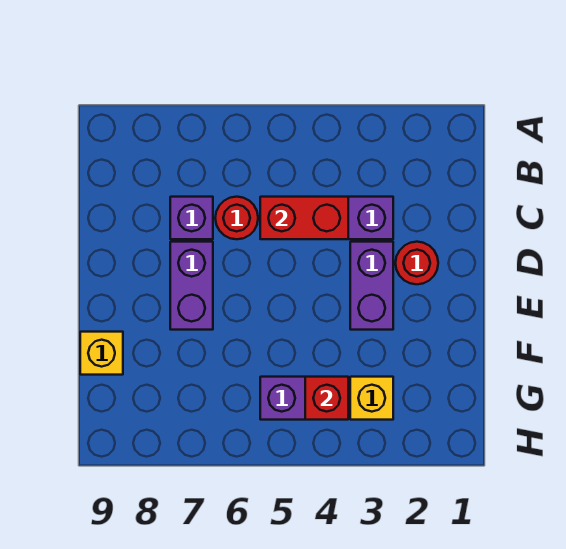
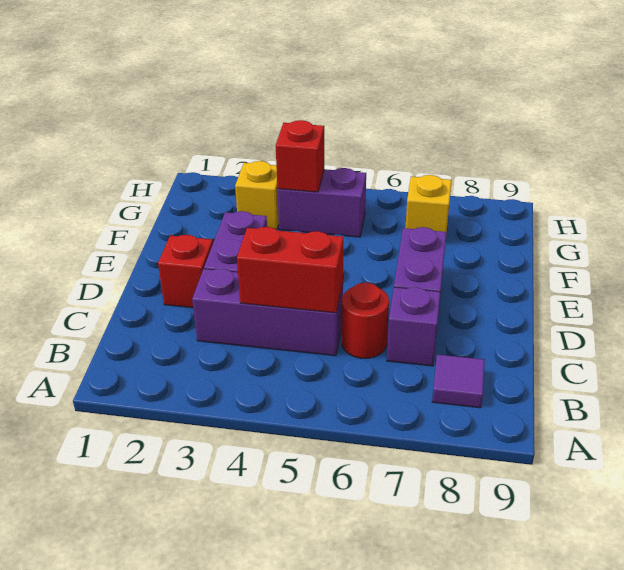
none -> purple tile B8 level 1
red round brick D2 level 1 -> red brick D2 level 1
yellow brick F9 level 1 -> yellow brick G7 level 1

